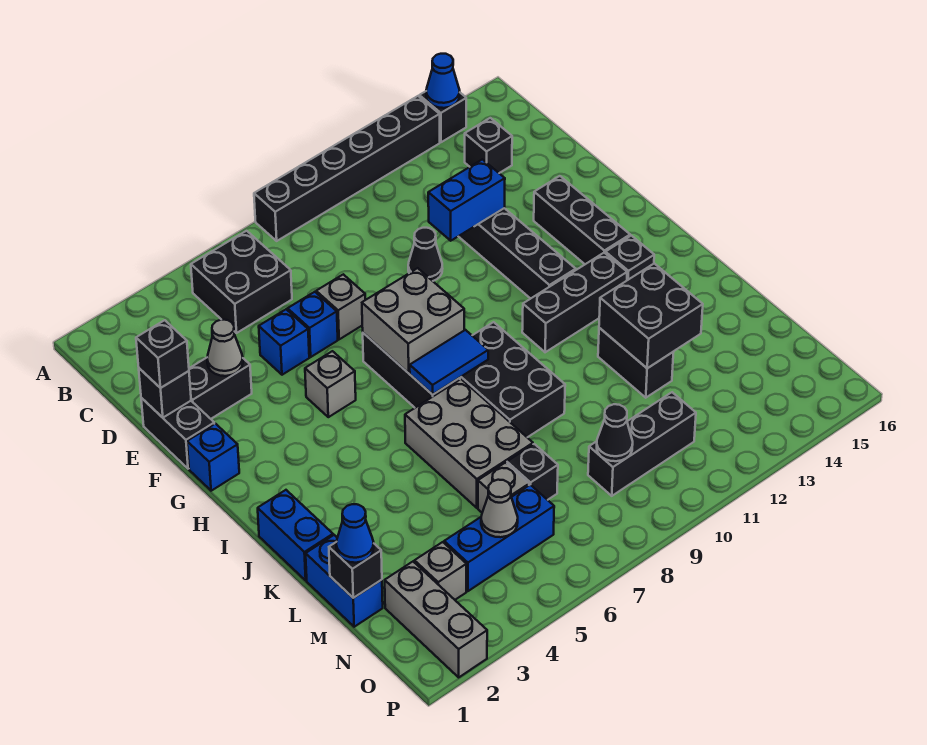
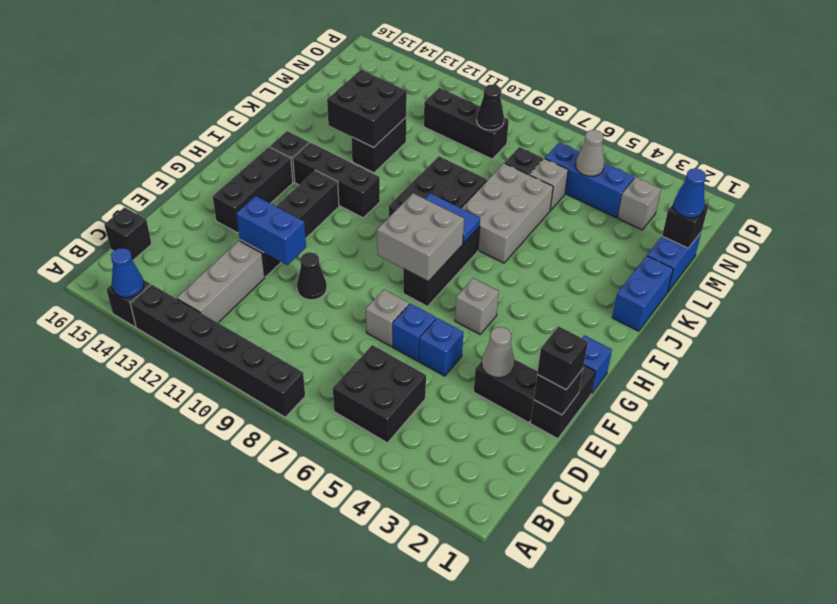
black brick C14 level 1 -> black brick C16 level 1
grey brick N2:P2 level 1 -> grey brick B12:D12 level 1

